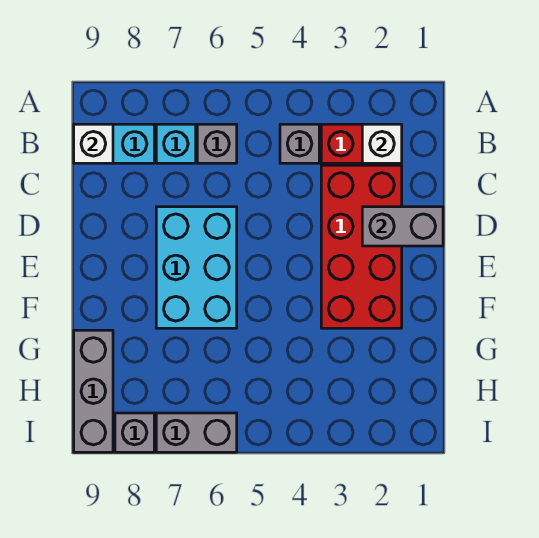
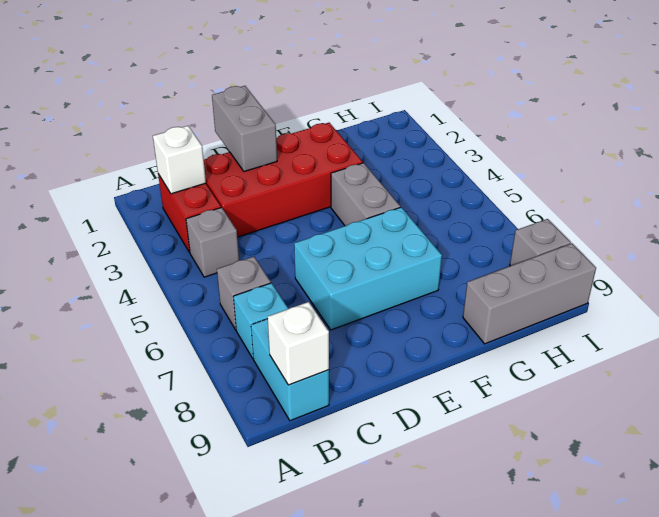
grey brick I6:I7 level 1 -> grey brick F4:F5 level 1

